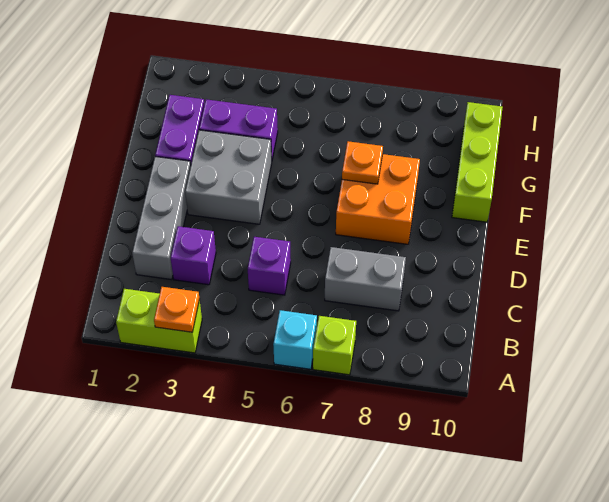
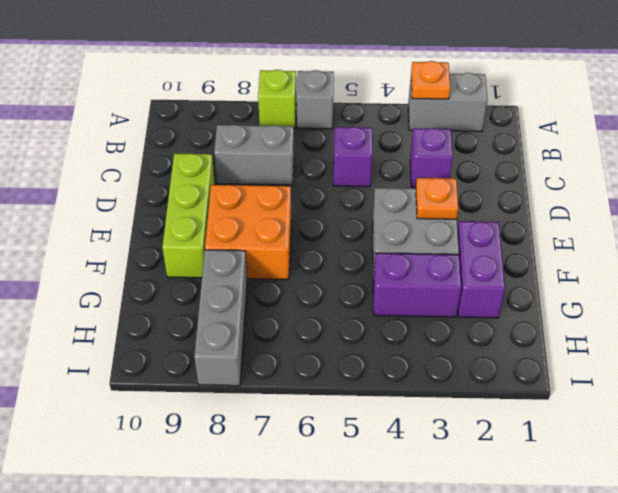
lime brick A2:A3 level 1 -> grey brick A2:A3 level 1
cyan brick A6 level 1 -> grey brick A6 level 1
grey brick C2:E2 level 1 -> grey brick G8:I8 level 1
orange plate F7 level 2 -> orange plate E3 level 2
lime brick F10:H10 level 1 -> lime brick D9:F9 level 1

